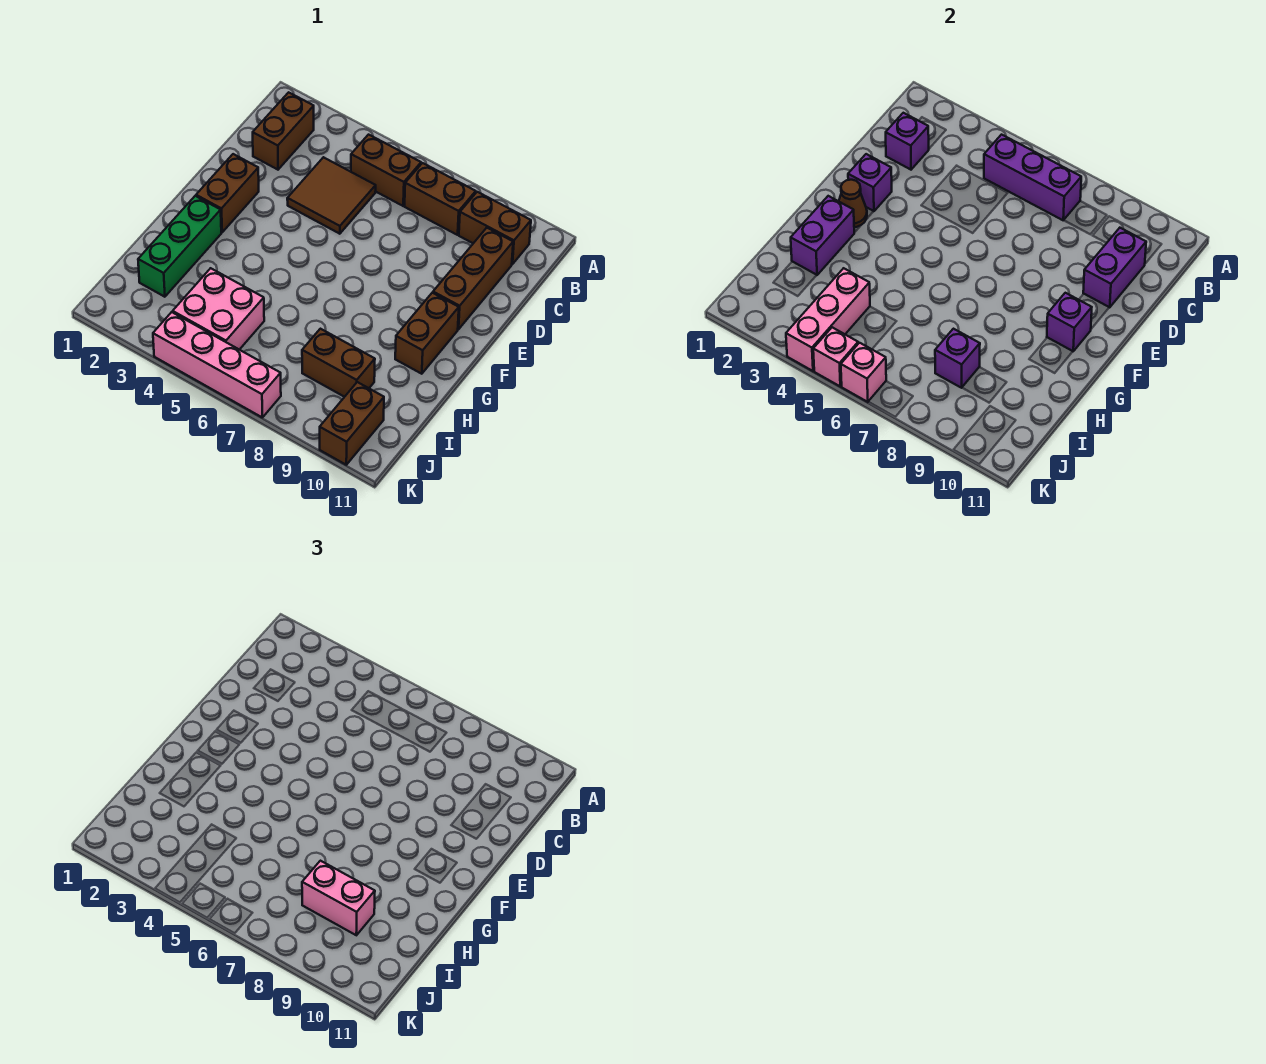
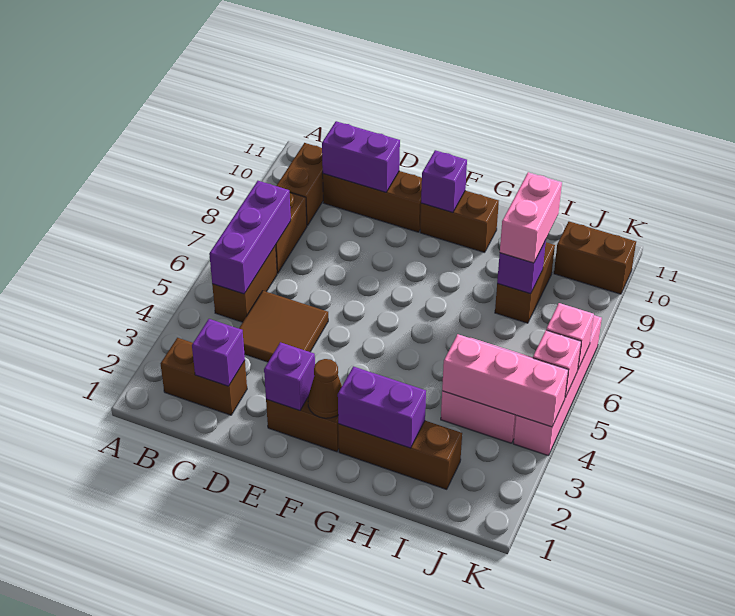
green brick G2:I2 level 1 -> brown brick G2:I2 level 1

